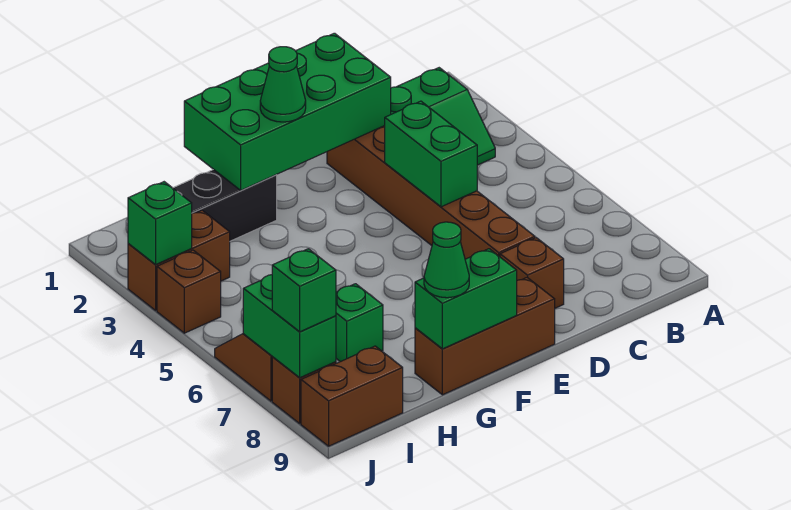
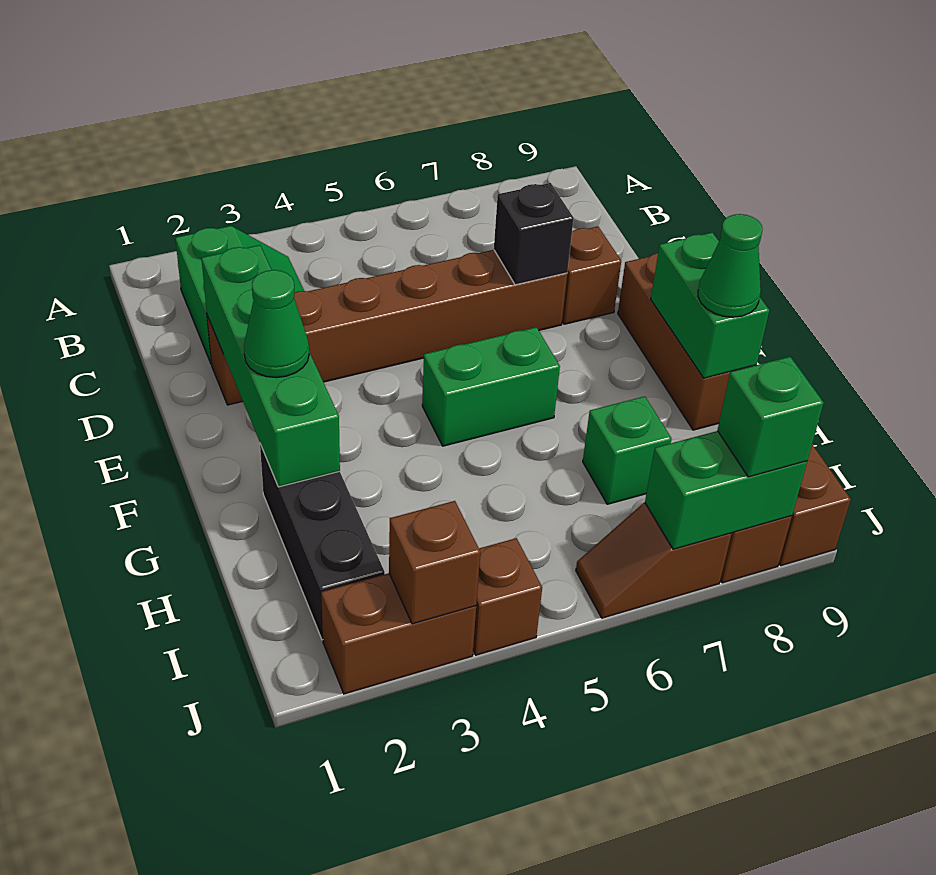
green brick D1:G2 level 2 -> green brick D2:G2 level 2
green brick D4:D5 level 2 -> green brick F5:F6 level 1
none -> black brick D7 level 2
brown brick I3:J3 level 1 -> brown brick J2:J3 level 1
green brick J3 level 2 -> brown brick J3 level 2

